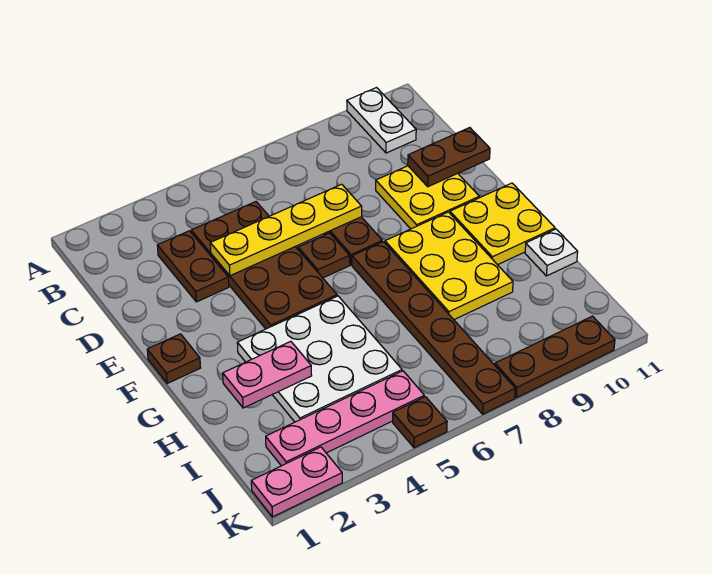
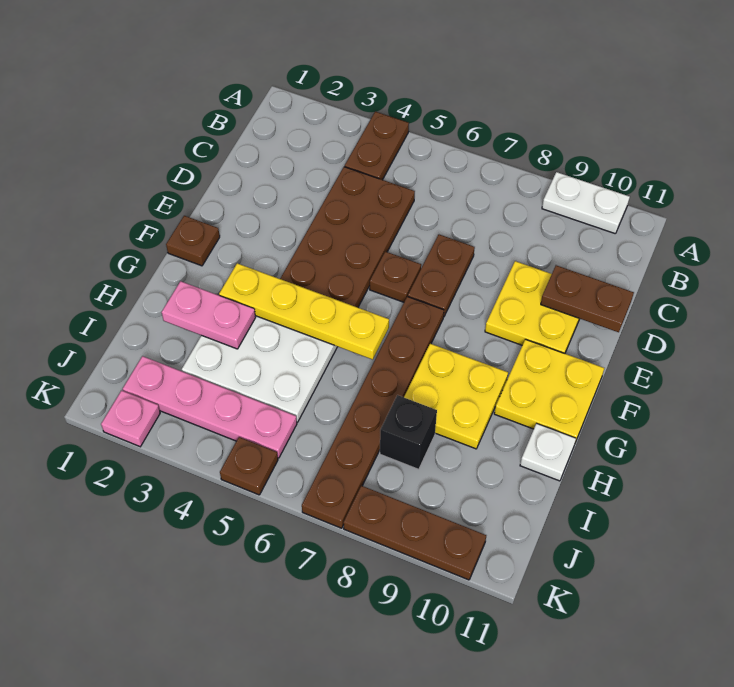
white plate A10:B10 level 1 -> white plate A9:A10 level 1
brown plate C3:D3 level 1 -> brown plate A4:B4 level 1
yellow plate D4:D7 level 2 -> yellow plate G3:G6 level 2
yellow plate F8:H9 level 1 -> yellow plate G8:H9 level 1
none -> black brick I8 level 1
pink plate K1:K2 level 1 -> pink plate K2 level 1

